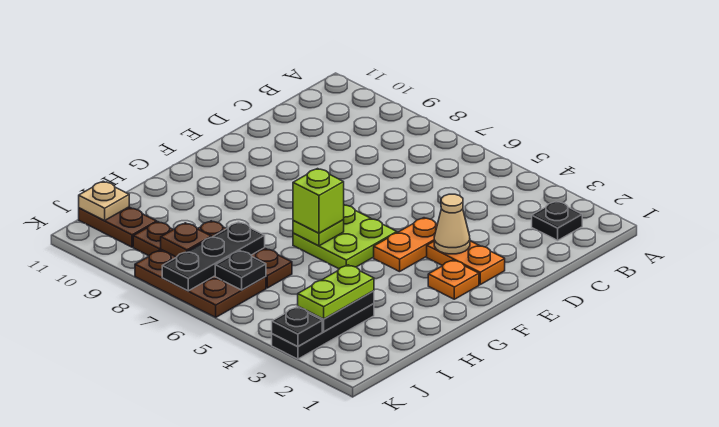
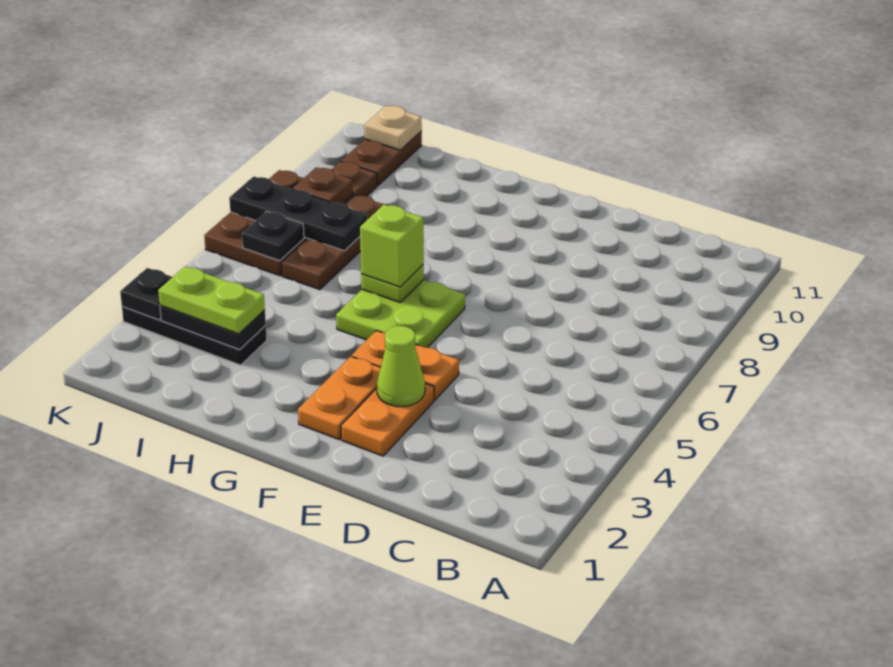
black plate B2 level 1 -> none
tan cone E3 level 2 -> lime cone E3 level 2
orange plate F2 level 1 -> orange plate F2:F3 level 1

